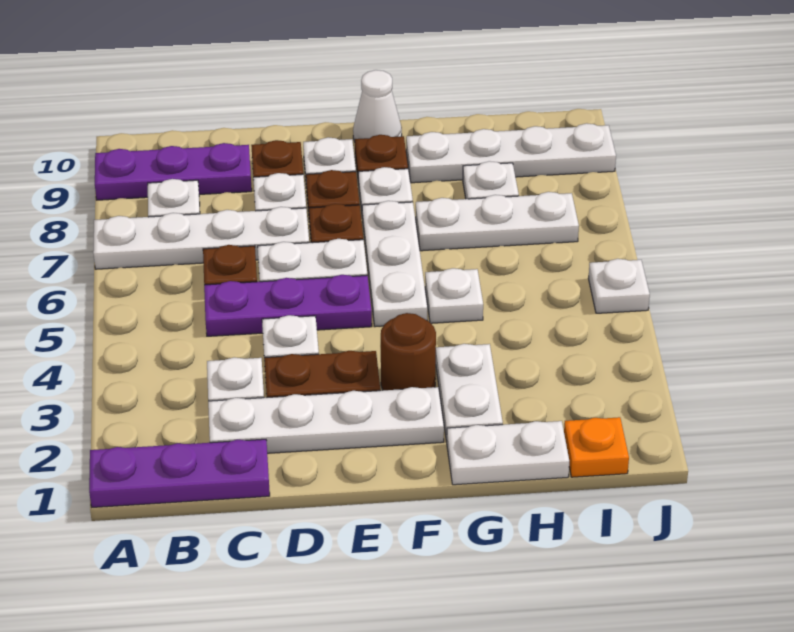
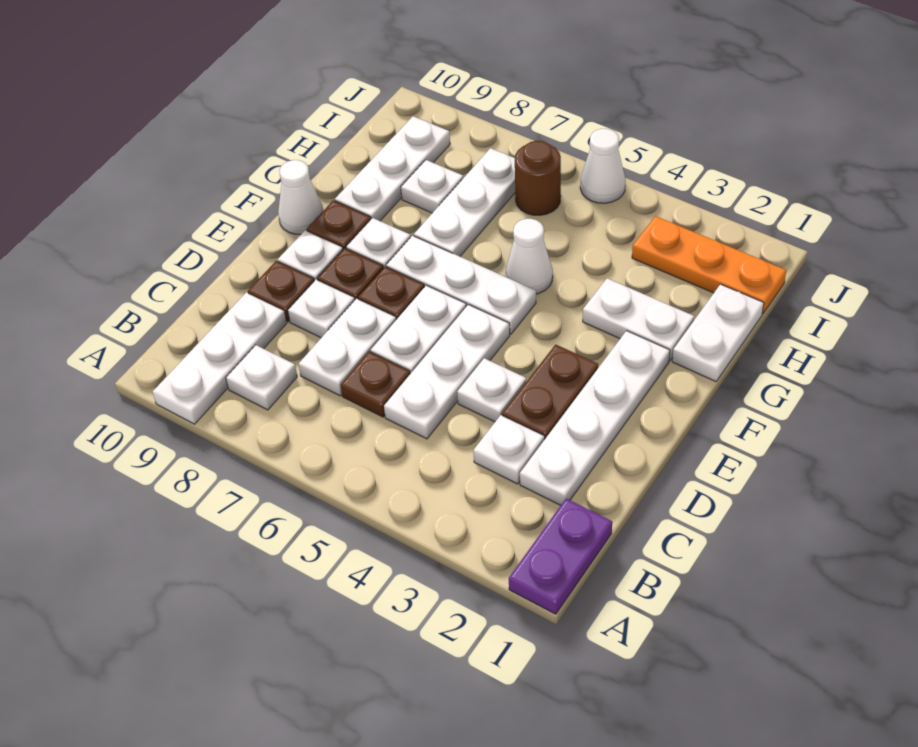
purple plate A1:C1 level 1 -> purple plate A1:B1 level 1
white plate A7:D7 level 1 -> white plate C7:D7 level 1
purple plate A9:C9 level 1 -> white plate A9:C9 level 1
purple plate C5:E5 level 1 -> white plate C5:E5 level 1
brown round brick F3 level 1 -> brown round brick I6 level 1
white plate G5 level 1 -> white cone G5 level 1
white plate G9:J9 level 1 -> white plate G9:I9 level 1
orange plate I1 level 1 -> orange plate I1:I3 level 1
white plate J5 level 1 -> white cone J5 level 1

